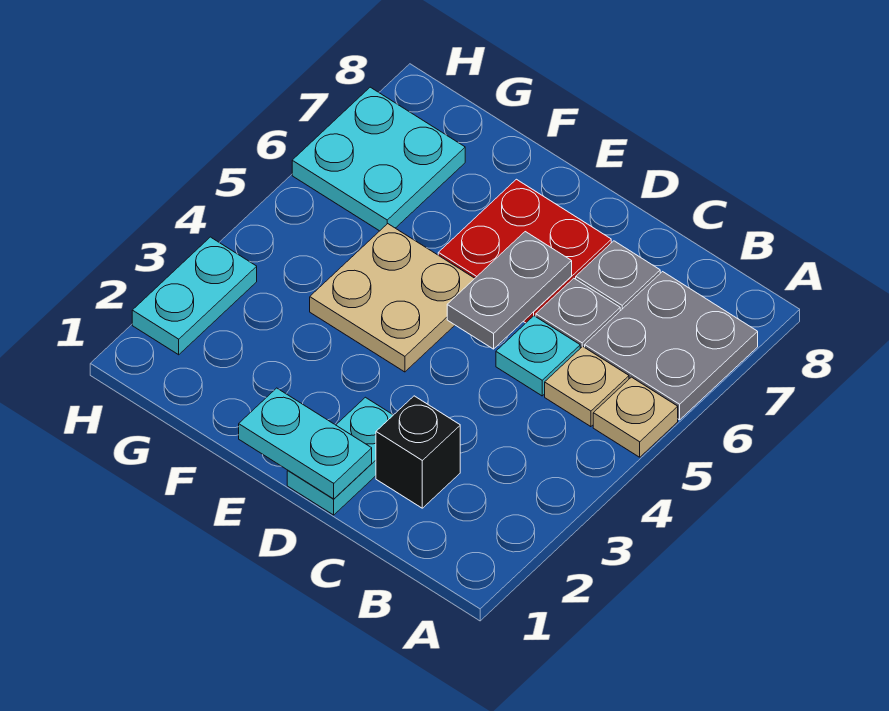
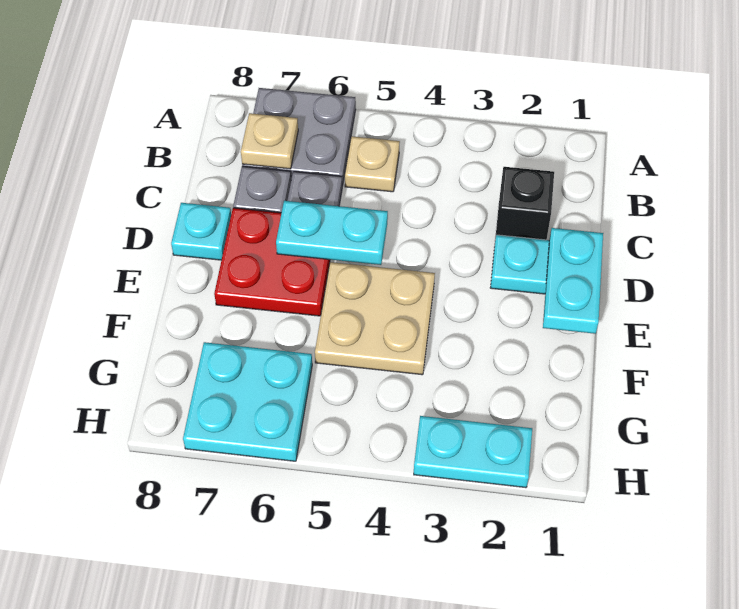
tan plate A5 level 1 -> tan plate B7 level 2
cyan plate C5 level 1 -> cyan plate D8 level 1
grey plate D5:D6 level 2 -> cyan plate D5:D6 level 2

